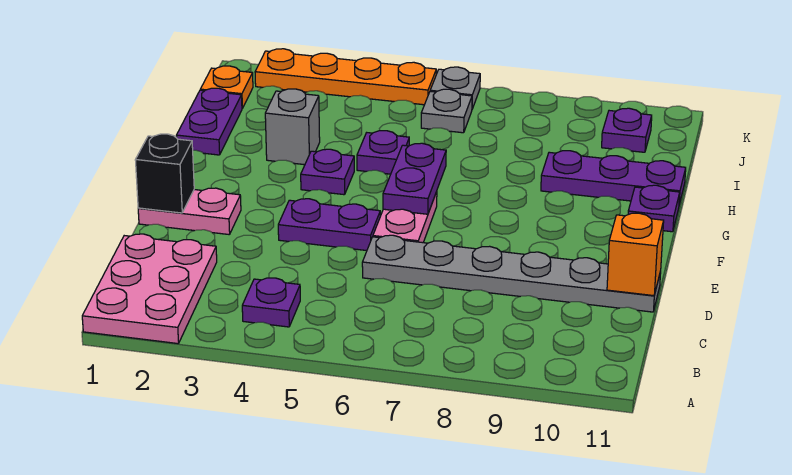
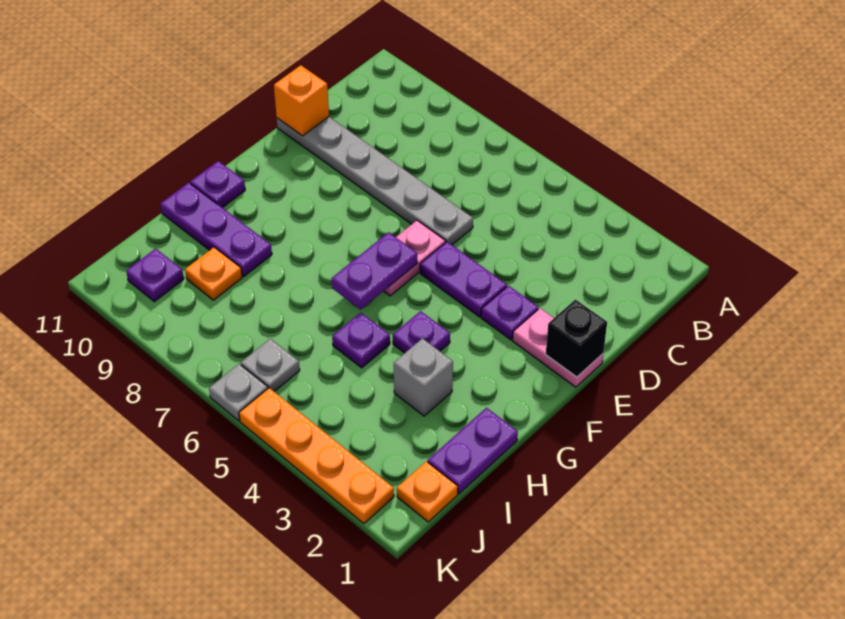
pink plate A1:C2 level 1 -> none
purple plate B4 level 1 -> purple plate E3 level 1
none -> orange plate I9 level 1

